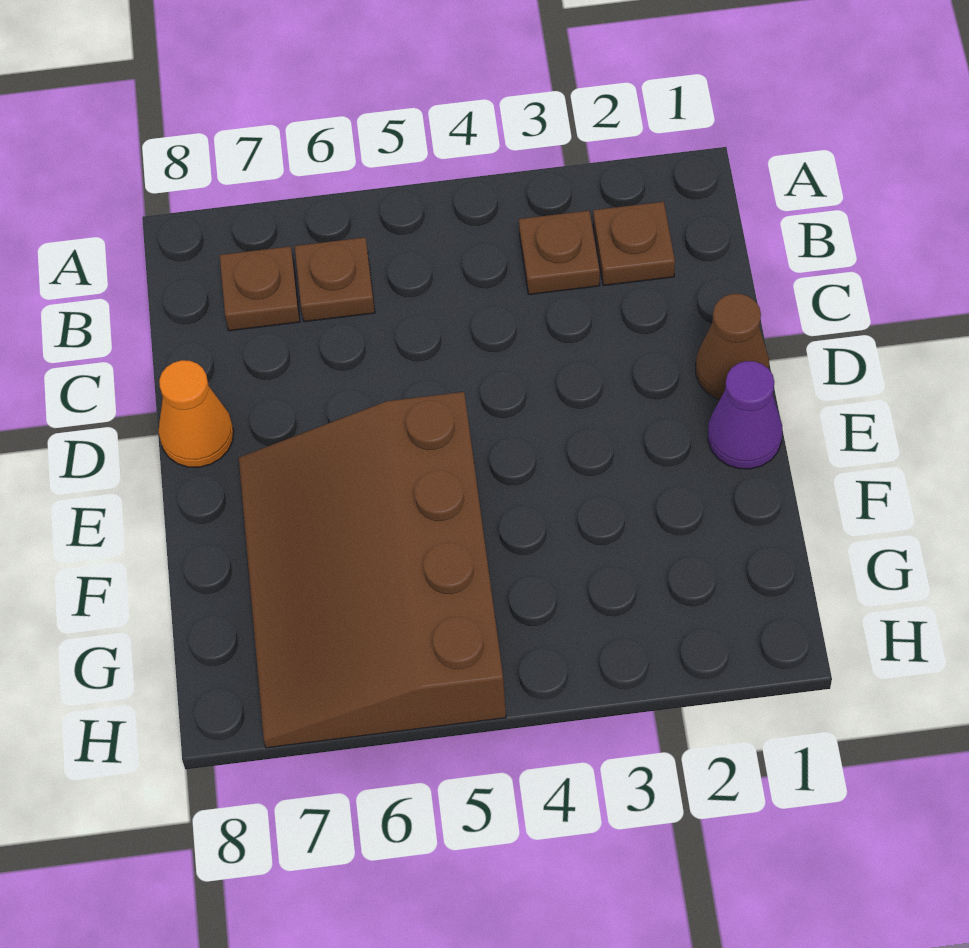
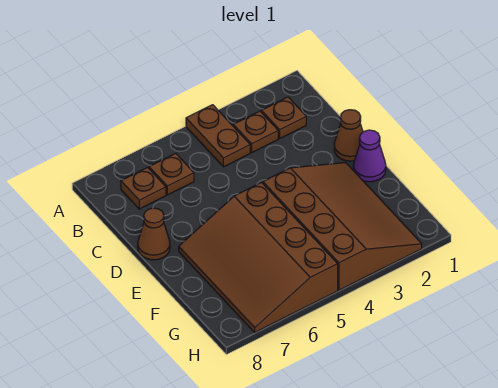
none -> brown plate A4:B4 level 1
orange cone D8 level 1 -> brown cone D8 level 1
none -> brown slope E2:H4 level 1 top 4

